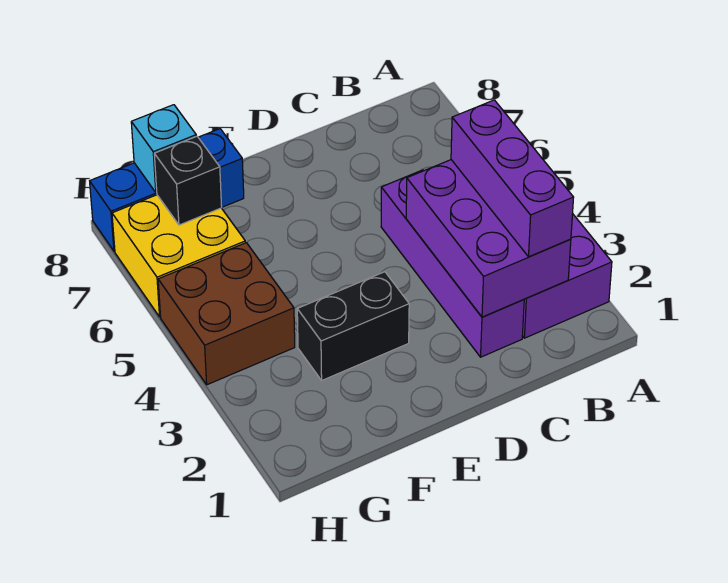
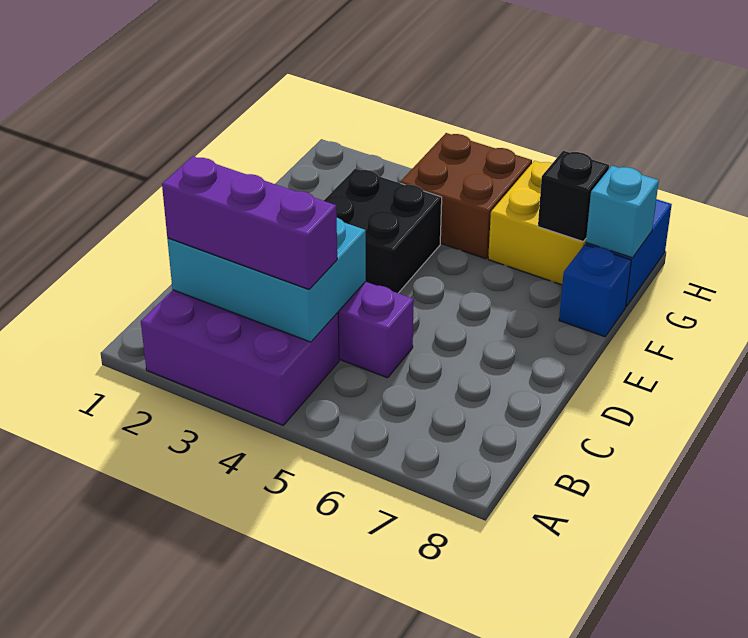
purple brick B2:C4 level 2 -> cyan brick B2:C4 level 2
black brick E3:F3 level 1 -> black brick E3:F4 level 1

